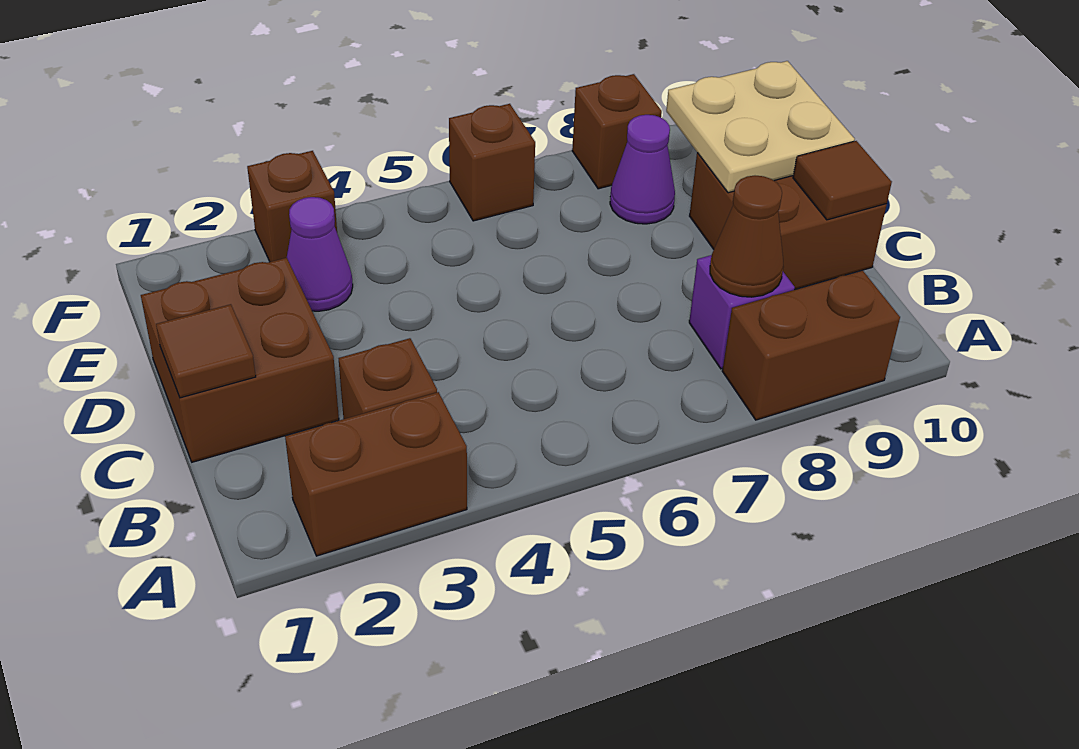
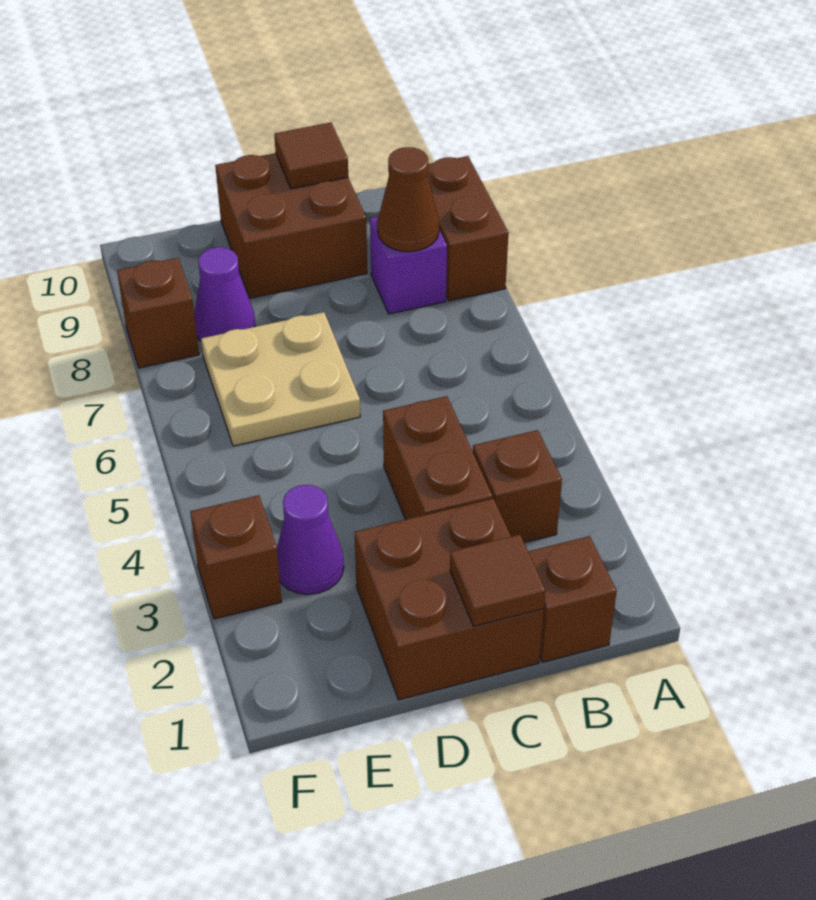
brown brick A2:A3 level 1 -> brown brick C3:C4 level 1
tan plate D9:E10 level 2 -> tan plate D6:E7 level 1
brown brick F6 level 1 -> brown brick B1 level 1

